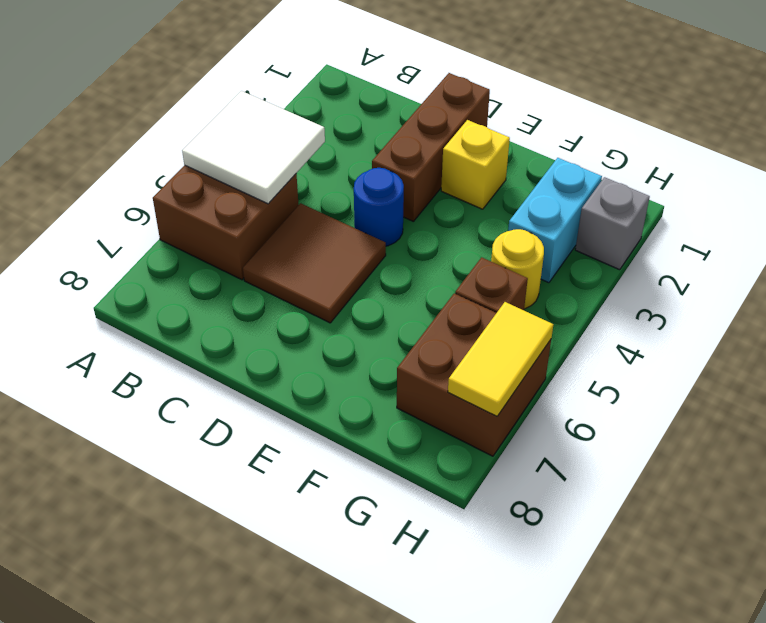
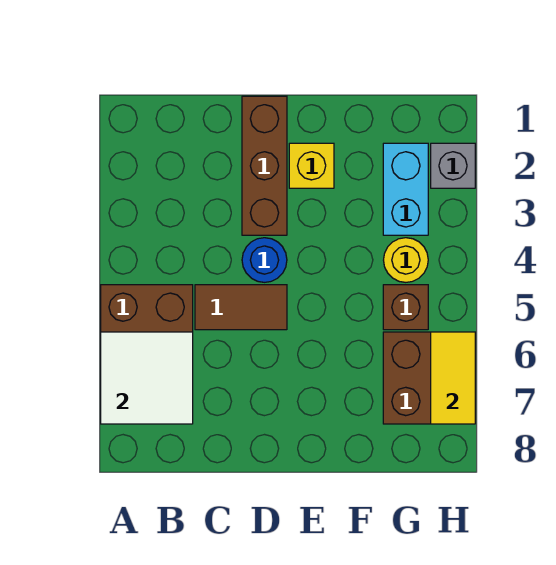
white tile A4:B5 level 2 -> white tile A6:B7 level 2
brown tile C5:D6 level 1 -> brown tile C5:D5 level 1

